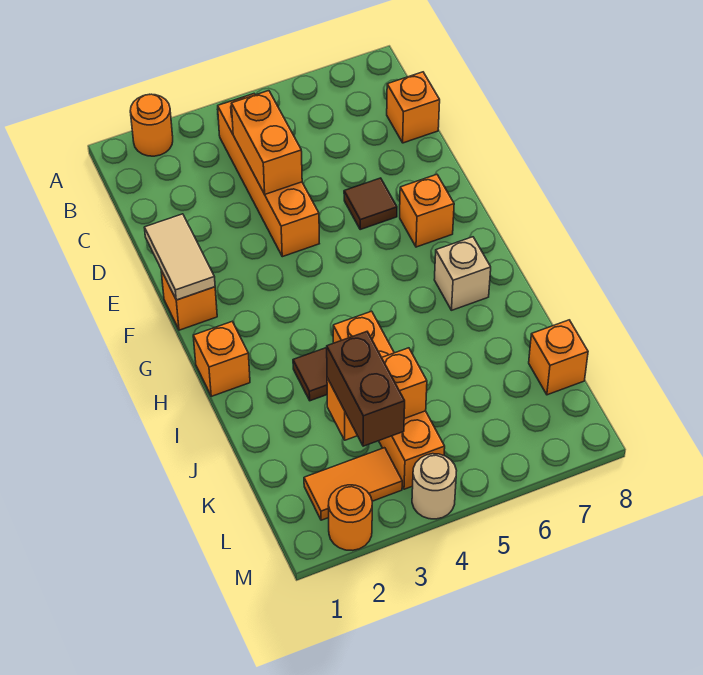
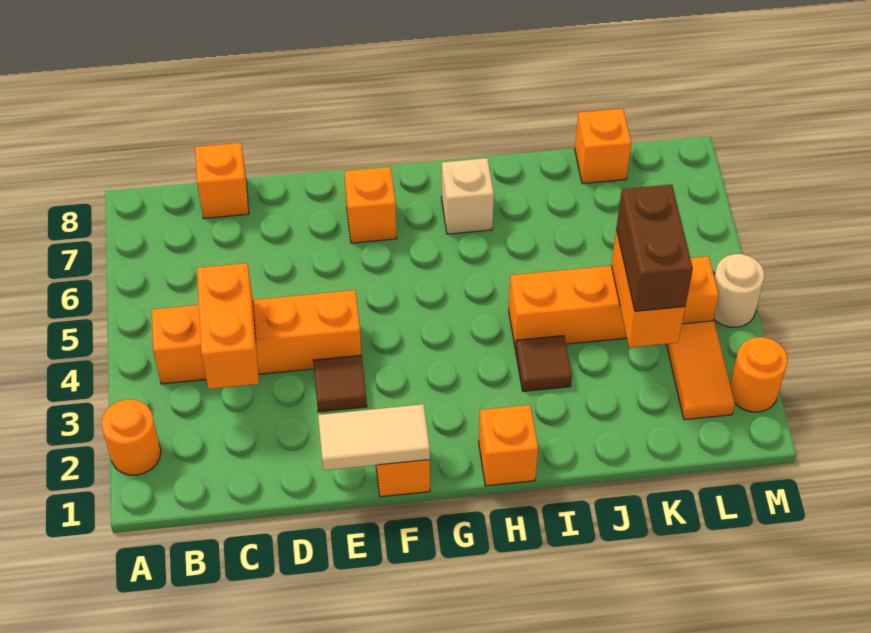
orange brick C4:D4 level 2 -> orange brick C3:C4 level 2
brown tile E6 level 1 -> brown tile E3 level 1
brown brick K3:L3 level 3 -> brown brick K3:K4 level 3

